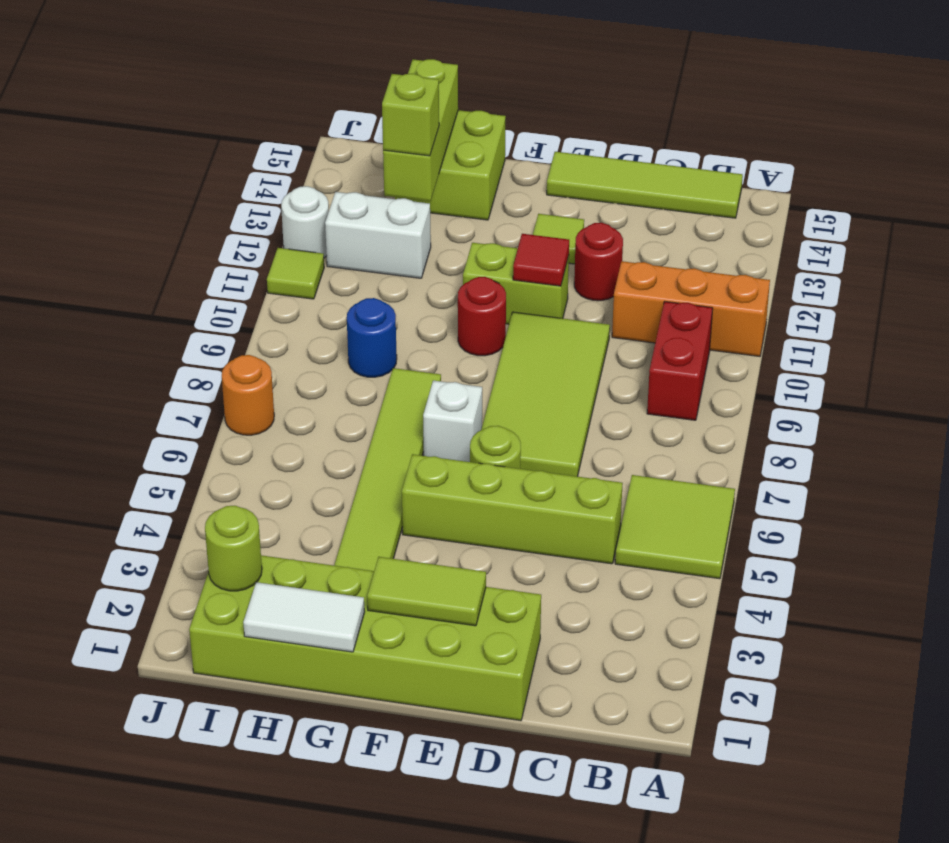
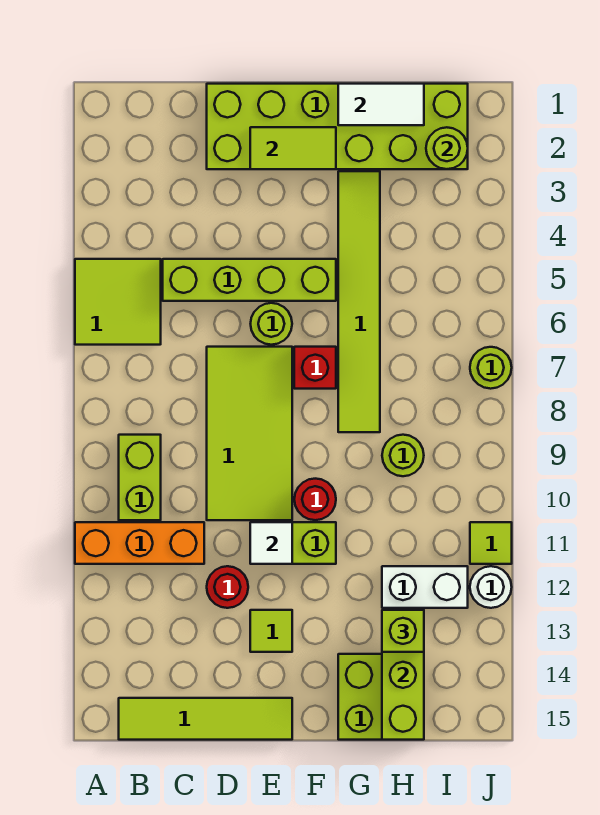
red brick B9:B10 level 1 -> lime brick B9:B10 level 1
red tile E11 level 2 -> white tile E11 level 2
white brick F7 level 1 -> red brick F7 level 1
blue round brick H9 level 1 -> lime round brick H9 level 1
orange round brick J7 level 1 -> lime round brick J7 level 1

